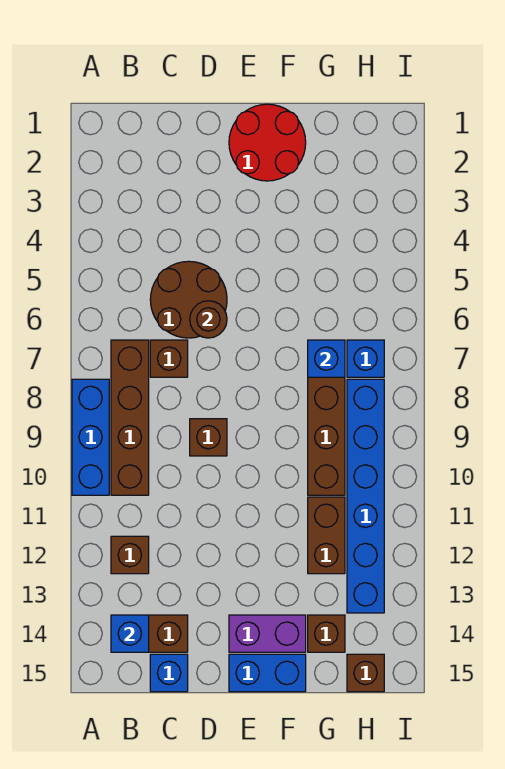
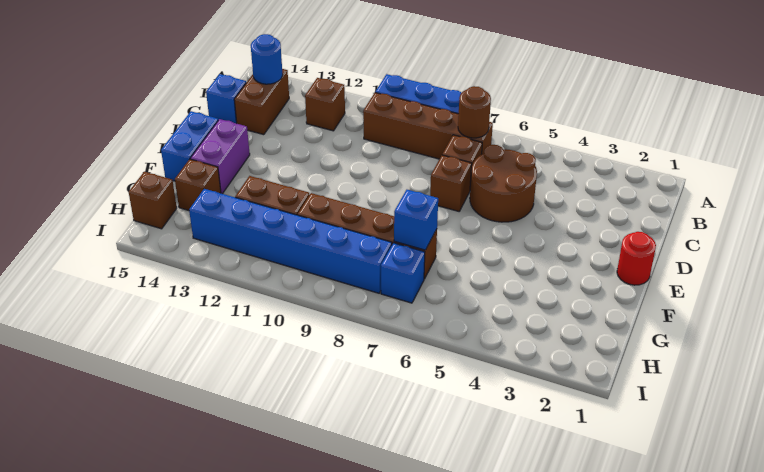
blue brick B14 level 2 -> blue round brick B14 level 2
brown round brick D6 level 2 -> brown round brick B7 level 2
brown brick D9 level 1 -> brown brick D7 level 1
red round brick E1:F2 level 1 -> red round brick E1 level 1

